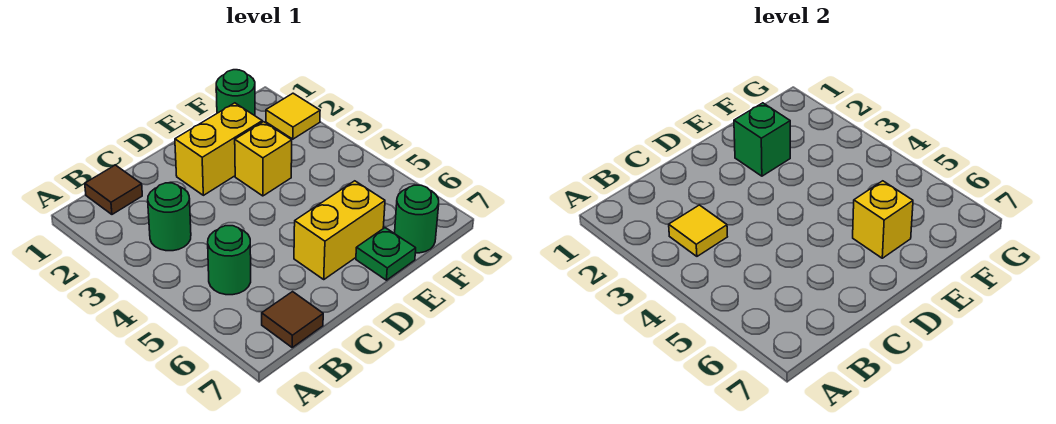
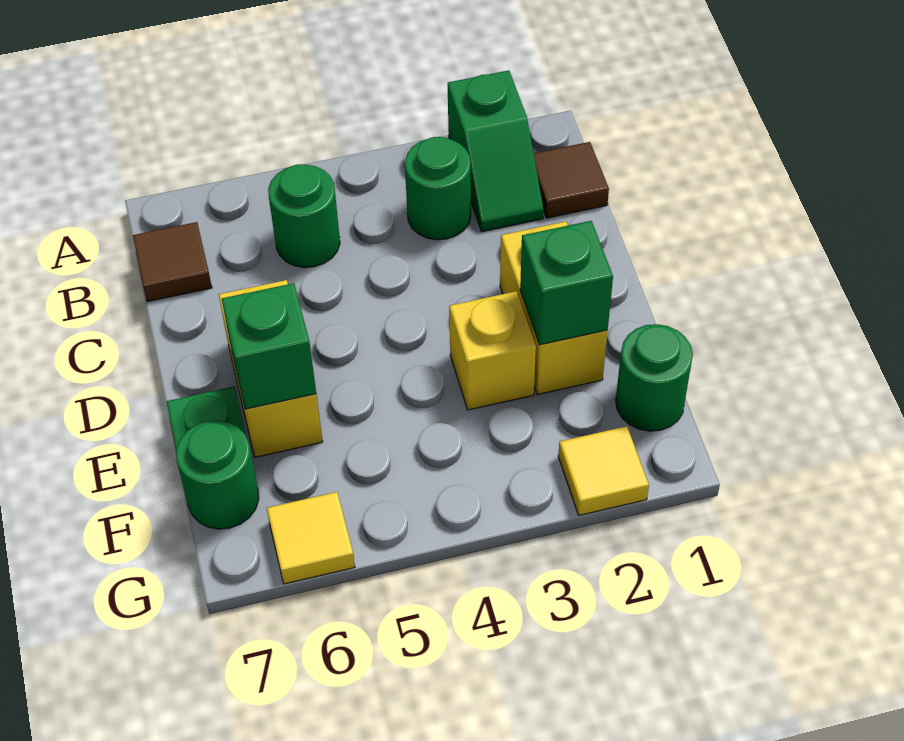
none -> green slope A2:B2 level 1 top A
yellow tile B3 level 2 -> yellow tile G6 level 1
yellow brick E6 level 2 -> green brick E6 level 2

